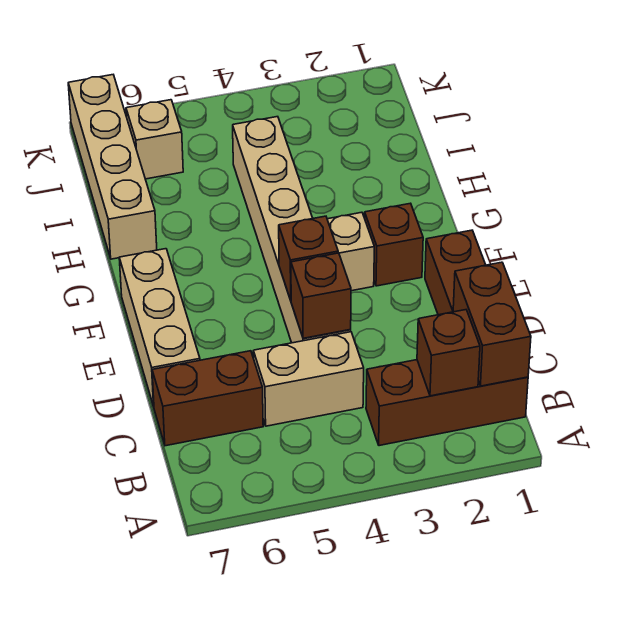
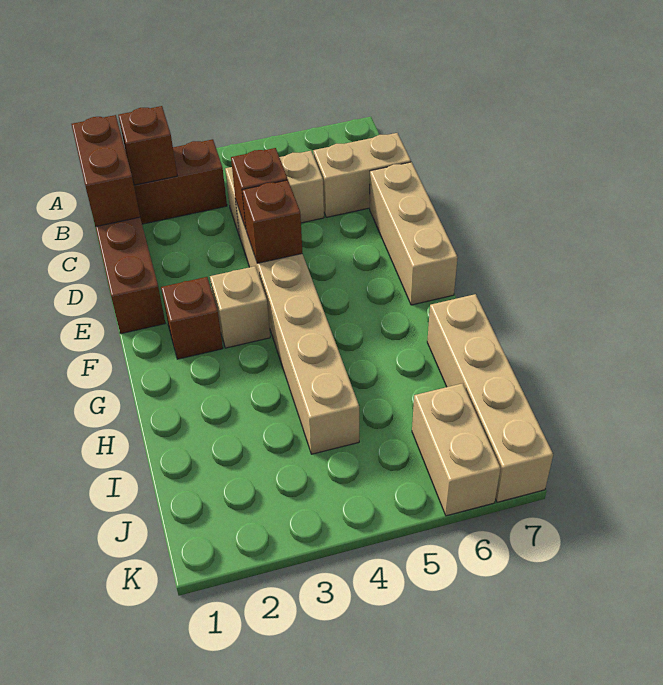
brown brick C6:C7 level 1 -> tan brick C6:C7 level 1
tan brick J6 level 1 -> tan brick J6:K6 level 1

